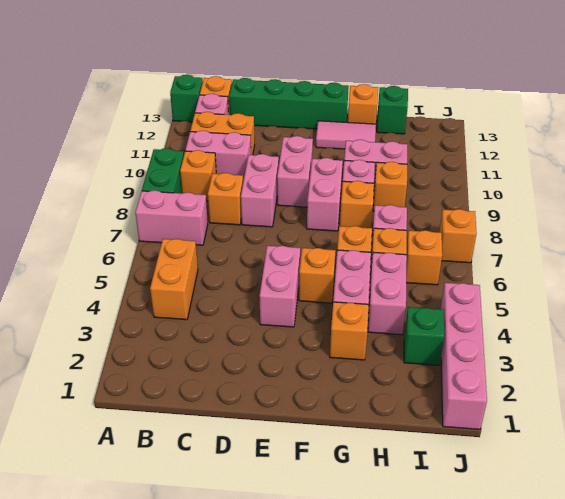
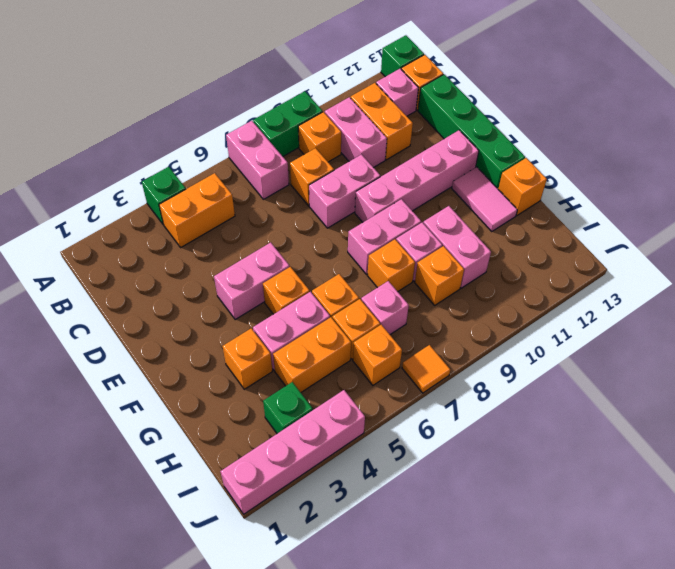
pink brick E9:E10 level 1 -> pink brick E9:E12 level 1
pink brick H4:H5 level 1 -> orange brick H4:H5 level 1
green brick H13 level 1 -> green brick A4 level 1
orange brick J7 level 1 -> orange tile J7 level 1

